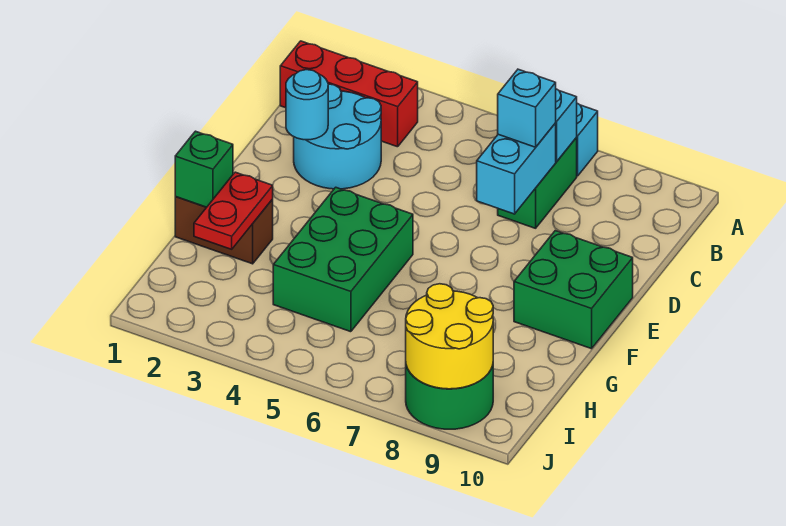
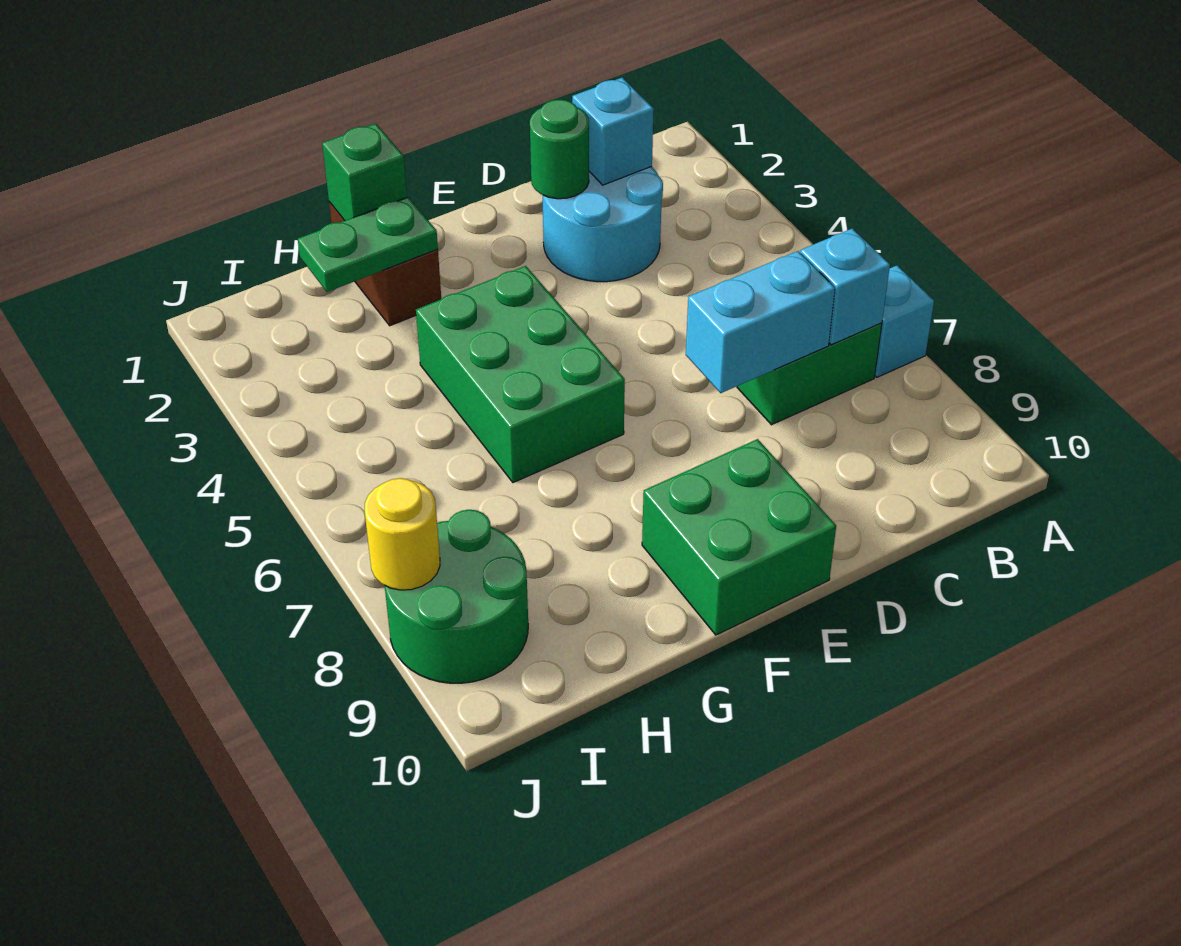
red brick B1:B3 level 1 -> none
cyan brick C7 level 3 -> cyan brick C2 level 2
cyan round brick D2 level 2 -> green round brick D2 level 2
green brick F4:H5 level 1 -> green brick F4:G6 level 1
red plate G2:H2 level 2 -> green plate G2:H2 level 2
yellow round brick I8:J9 level 2 -> yellow round brick J8 level 2

